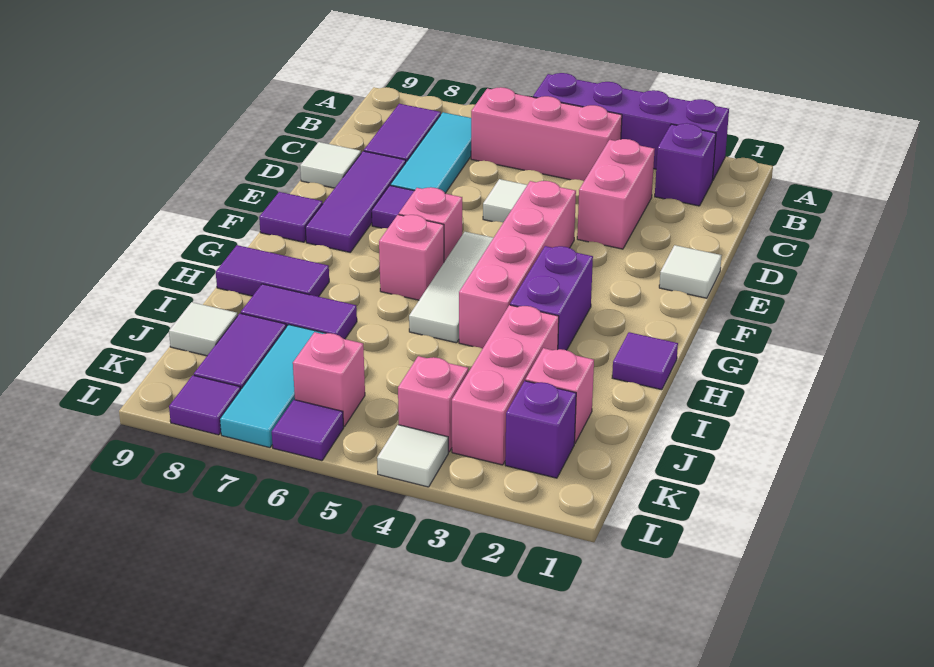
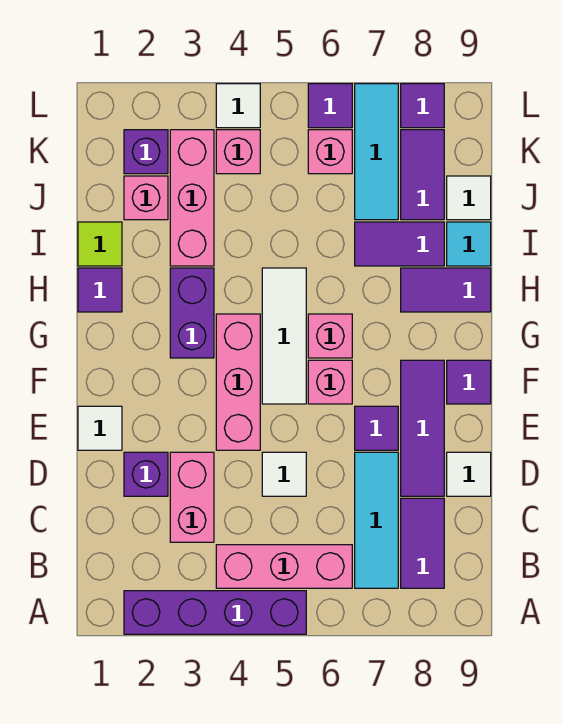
purple brick B2 level 1 -> purple brick D2 level 1
pink brick E4:H4 level 1 -> pink brick E4:G4 level 1
none -> lime tile I1 level 1
none -> cyan tile I9 level 1

